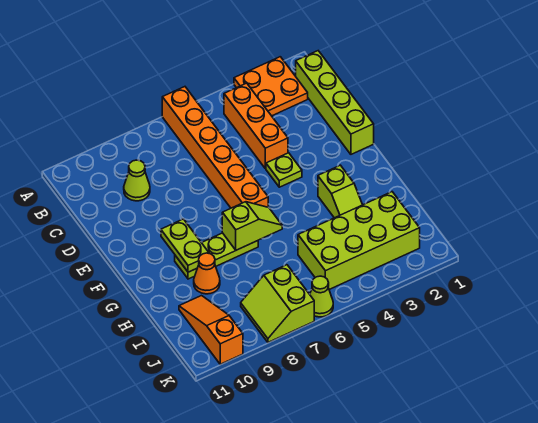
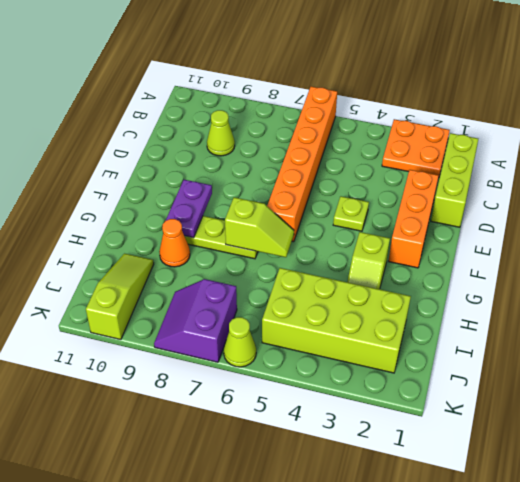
lime brick B1:E1 level 1 -> lime brick B1:D1 level 1
orange brick B4:D4 level 1 -> orange brick D2:F2 level 1
lime plate F9:G9 level 2 -> purple plate F9:G9 level 2
orange slope I10:K10 level 1 top K -> lime slope I10:K10 level 1 top K
lime slope J7:K8 level 1 top 7 -> purple slope J7:K8 level 1 top 7

